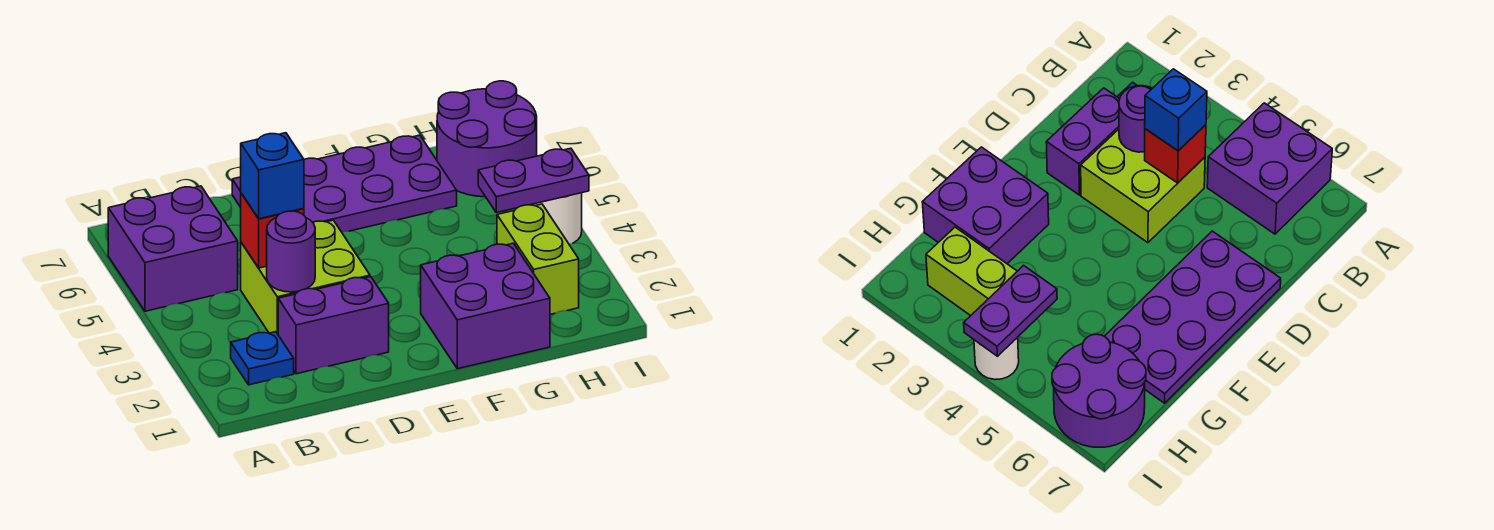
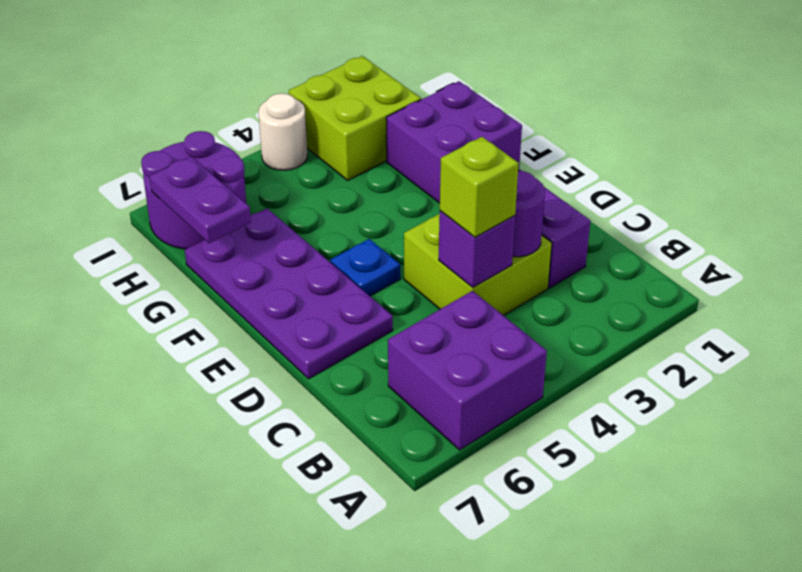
blue plate B2 level 1 -> blue plate E5 level 1
red brick C4 level 2 -> purple brick C4 level 2
blue brick C4 level 3 -> lime brick C4 level 3
lime brick H2:H3 level 1 -> lime brick H2:I3 level 1
purple plate H4:I4 level 2 -> purple plate G7:H7 level 2

